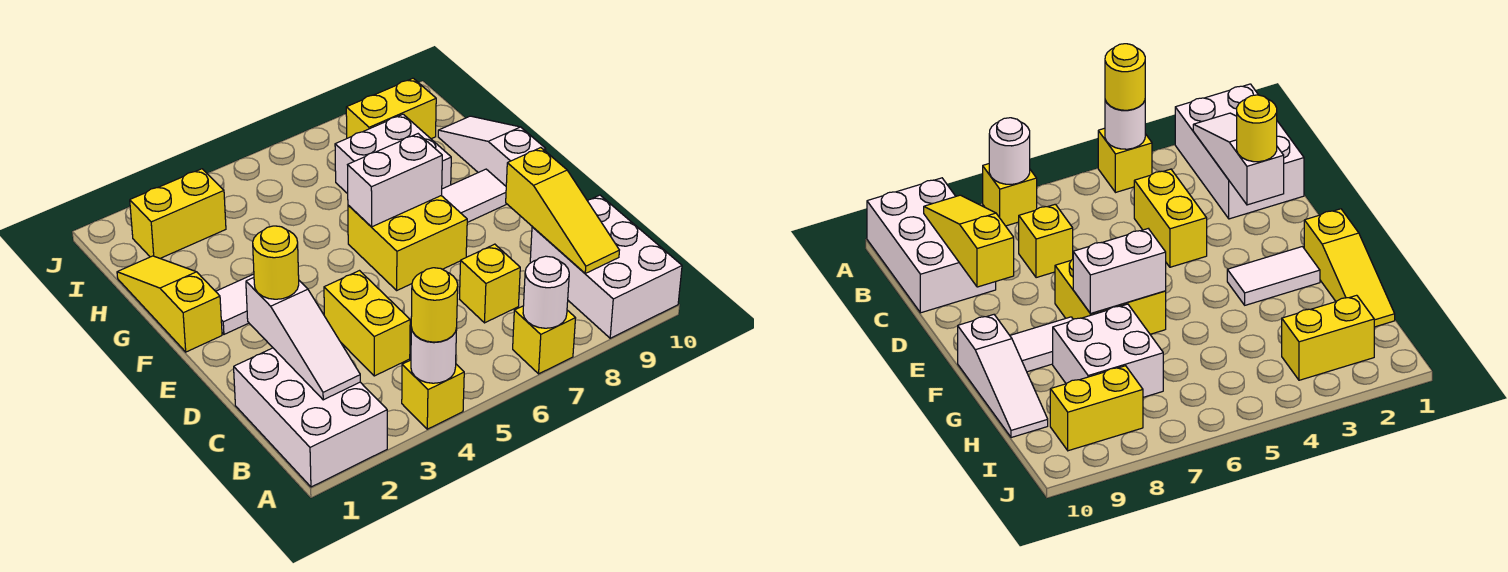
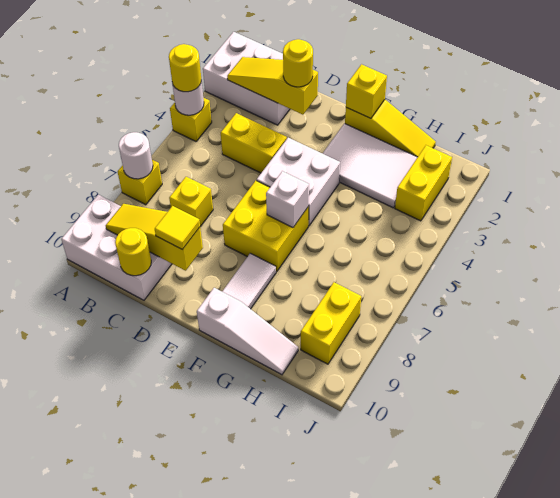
white slope B2:D2 level 2 top D -> yellow slope B2:D2 level 2 top D
none -> yellow round brick C10 level 2
none -> yellow tile D9 level 3
none -> yellow brick F1 level 2
white tile F2:F3 level 1 -> white tile F2:H3 level 1
white brick F6:F7 level 2 -> white brick F6 level 2
white brick G7:H8 level 1 -> white brick E4:F5 level 1

